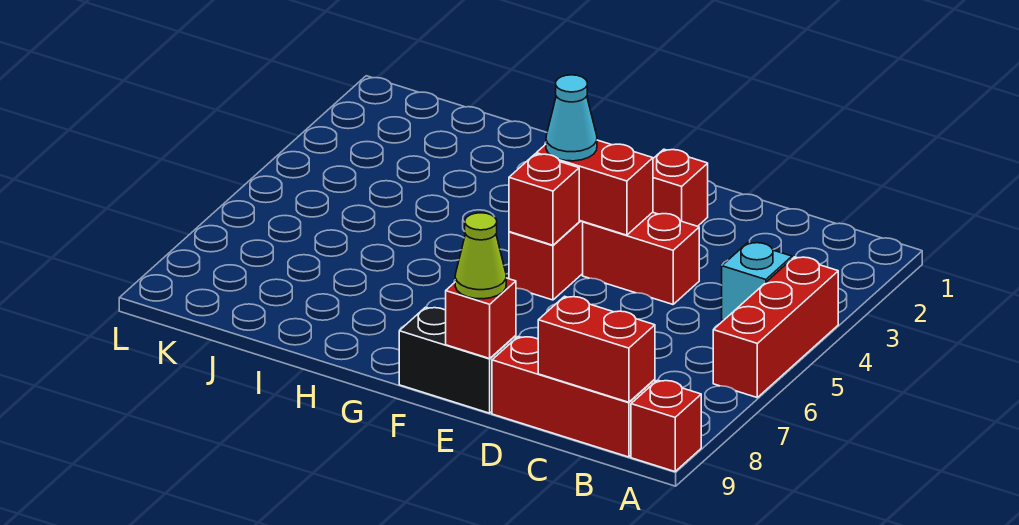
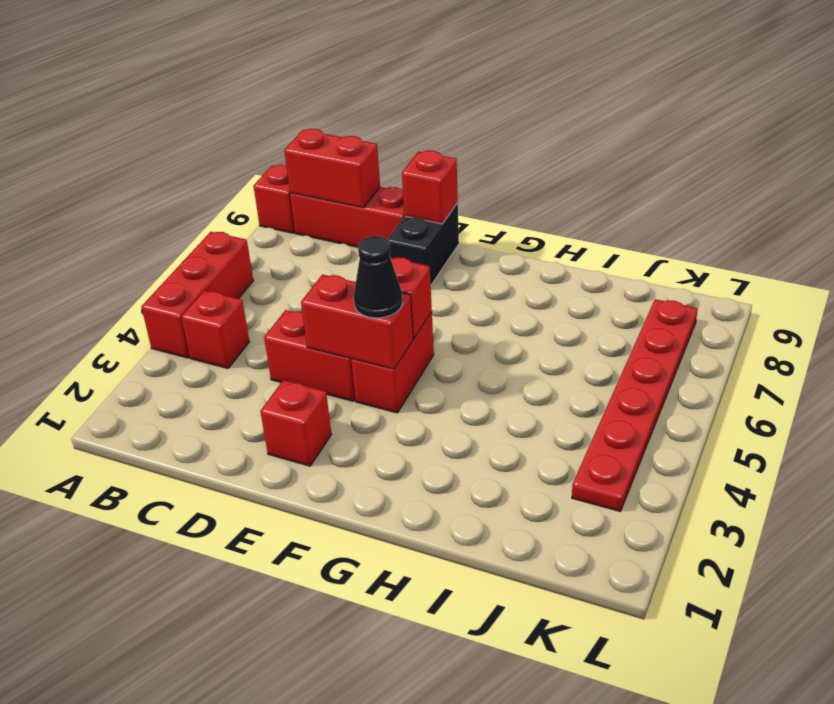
cyan brick B4 level 1 -> red brick B4 level 1
black brick E9:F9 level 1 -> black brick E8:E9 level 1
lime cone E9 level 3 -> none
cyan cone F4 level 3 -> black cone F4 level 3
none -> red plate K3:K8 level 1

